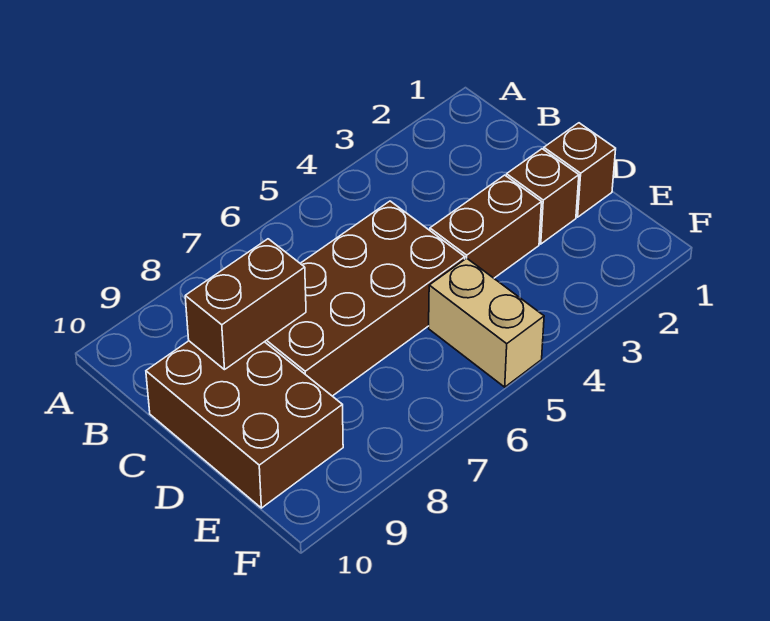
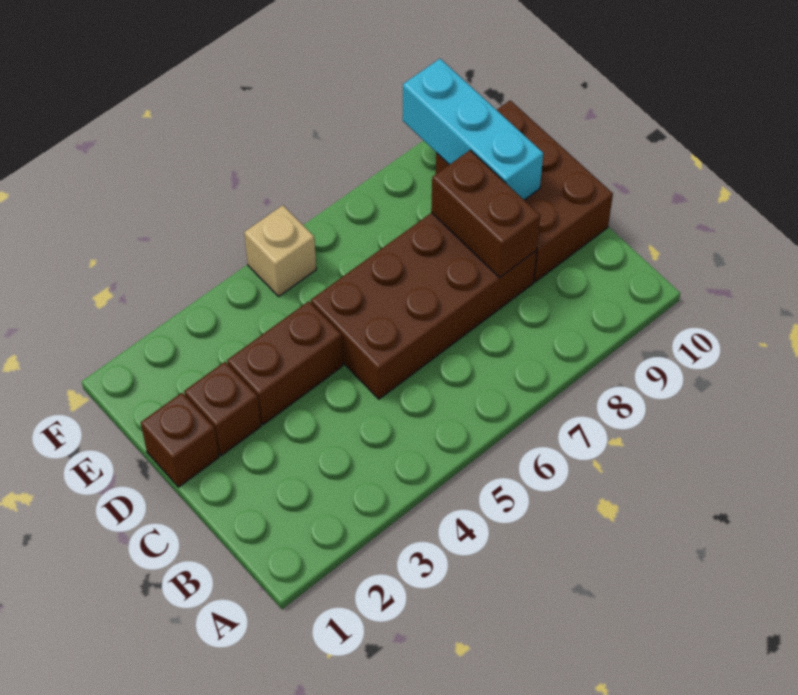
brown brick C8:C9 level 2 -> brown brick C8:D8 level 2
none -> cyan brick D9:F9 level 2
tan brick E5:F5 level 1 -> tan brick F5 level 1

